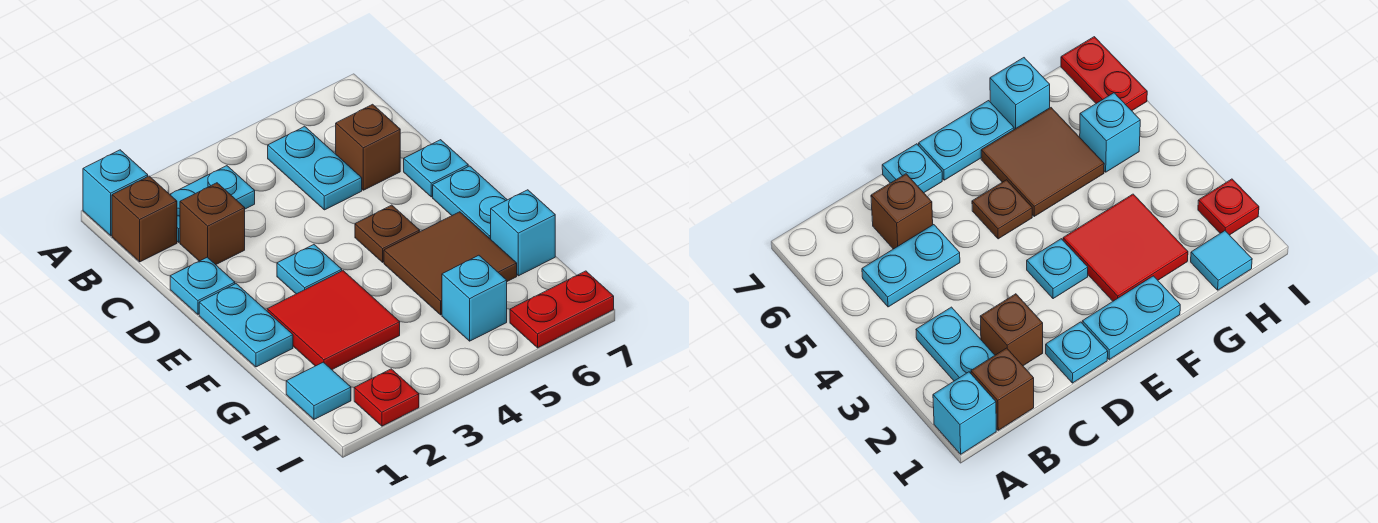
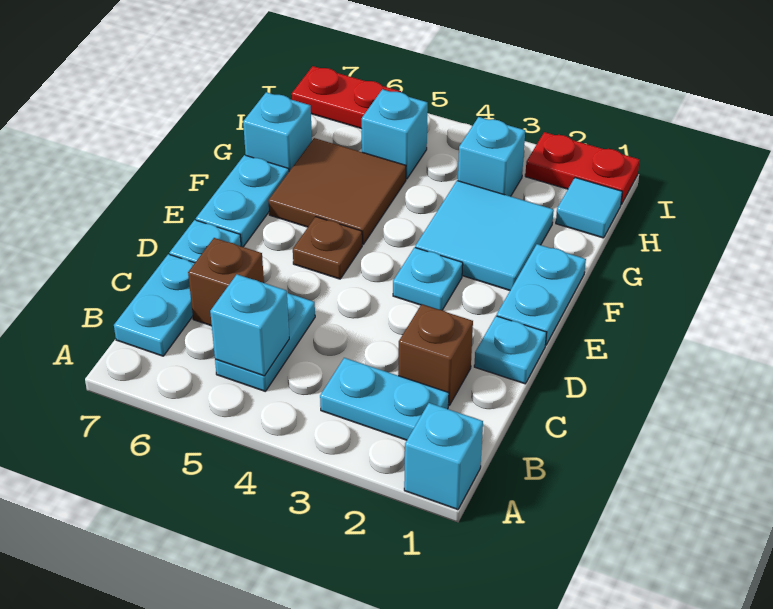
brown brick B1 level 1 -> none
none -> cyan brick B5 level 2
none -> cyan plate B7:C7 level 1
red tile F2:G3 level 1 -> cyan tile F2:G3 level 1
none -> cyan brick H3 level 1
red plate I2 level 1 -> red plate I1:I2 level 1

